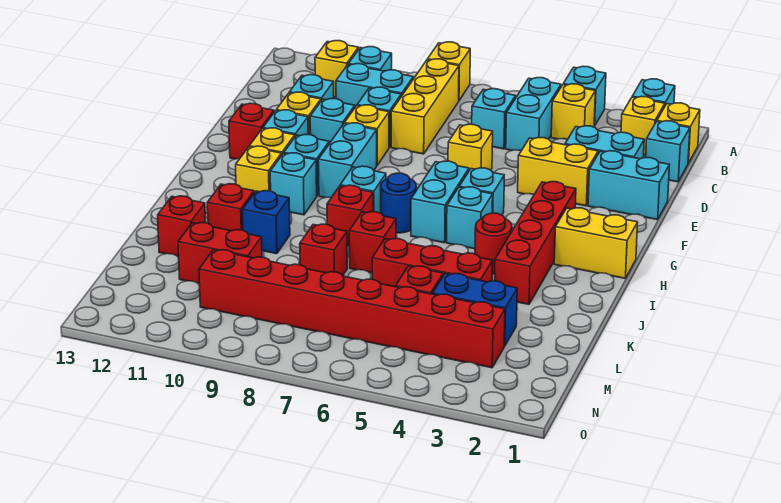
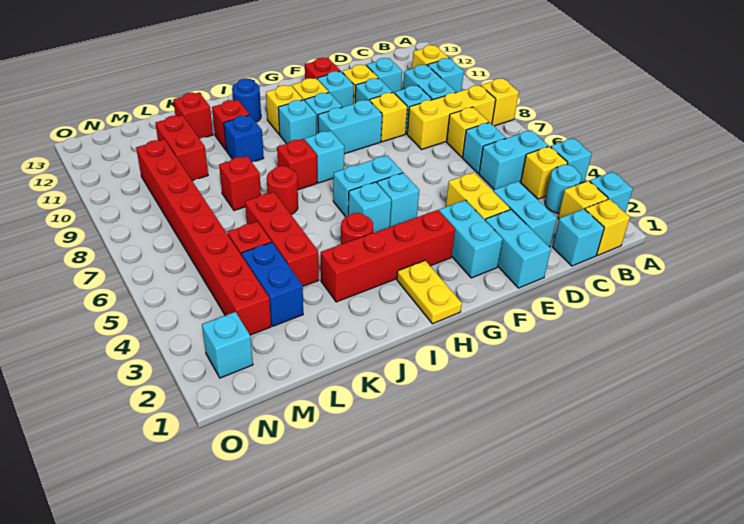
none -> cyan round brick B3 level 1
yellow brick E6 level 1 -> yellow brick C7 level 1
none -> cyan brick F2:F3 level 1
yellow brick H1:H2 level 1 -> yellow plate H1:H2 level 1
blue round brick H7 level 1 -> blue round brick I12 level 1
red brick J7 level 1 -> red round brick J7 level 1
none -> cyan brick N2 level 1

